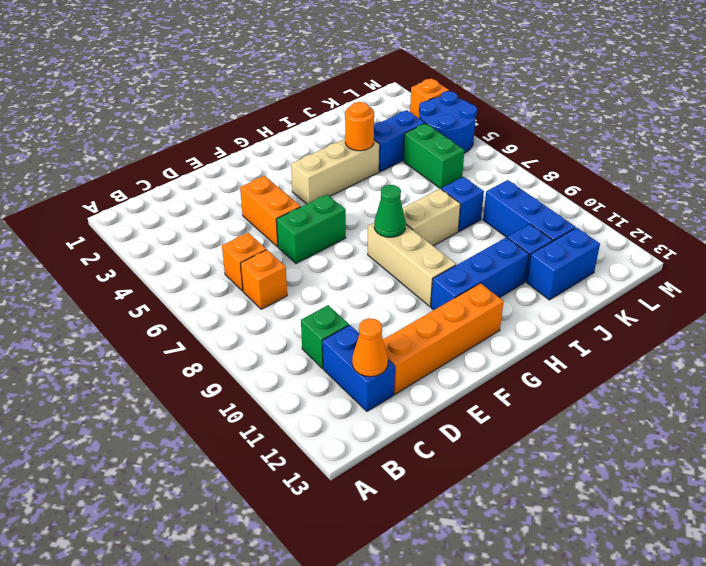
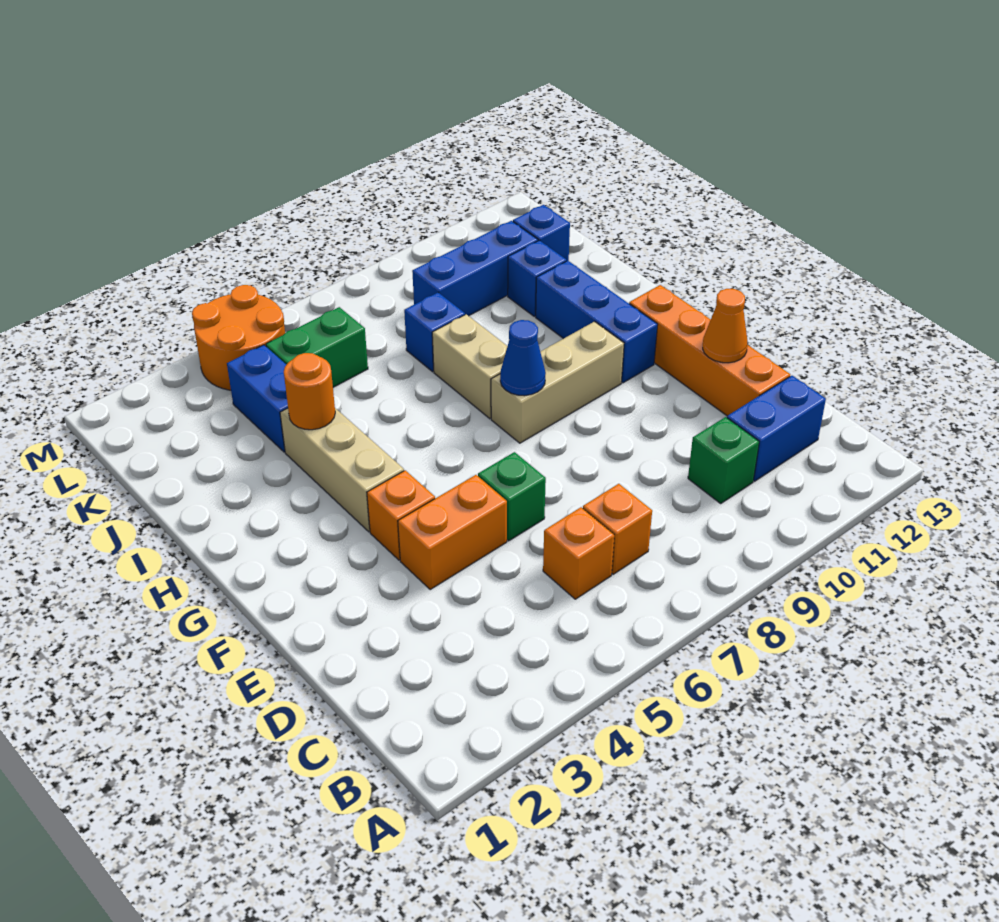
orange cone C12 level 2 -> orange cone E12 level 2
green brick E6:F6 level 1 -> green brick E6 level 1
green cone G8 level 2 -> blue cone G8 level 2
blue brick J12:K12 level 1 -> blue brick K12 level 1
blue round brick L4:M5 level 1 -> orange round brick L4:M5 level 1
orange brick M3 level 1 -> orange brick F4 level 1

